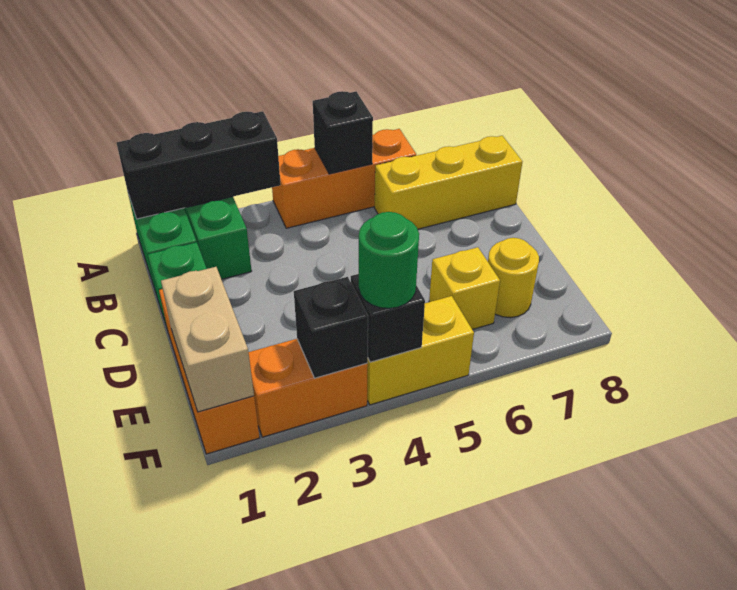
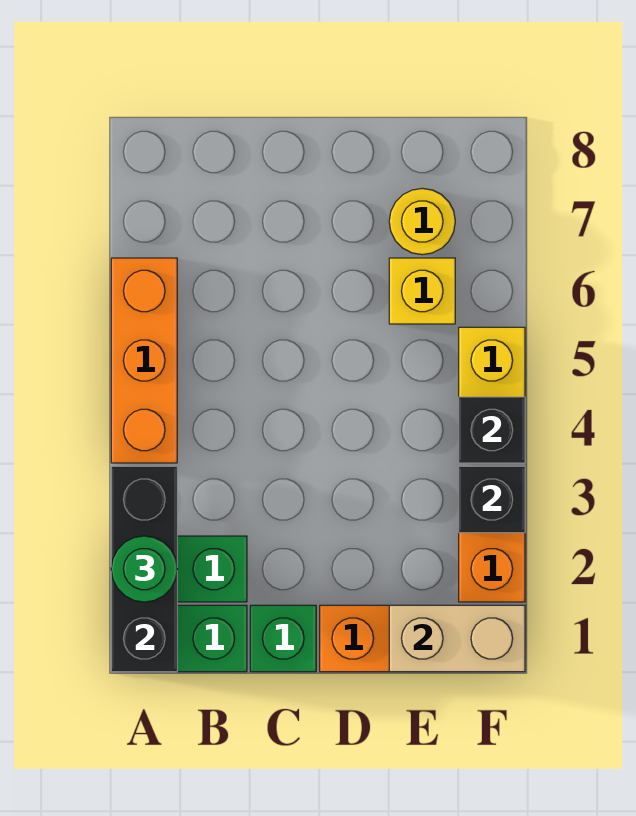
black brick A5 level 2 -> none
yellow brick B6:B8 level 1 -> none
green round brick F4 level 3 -> green round brick A2 level 3

